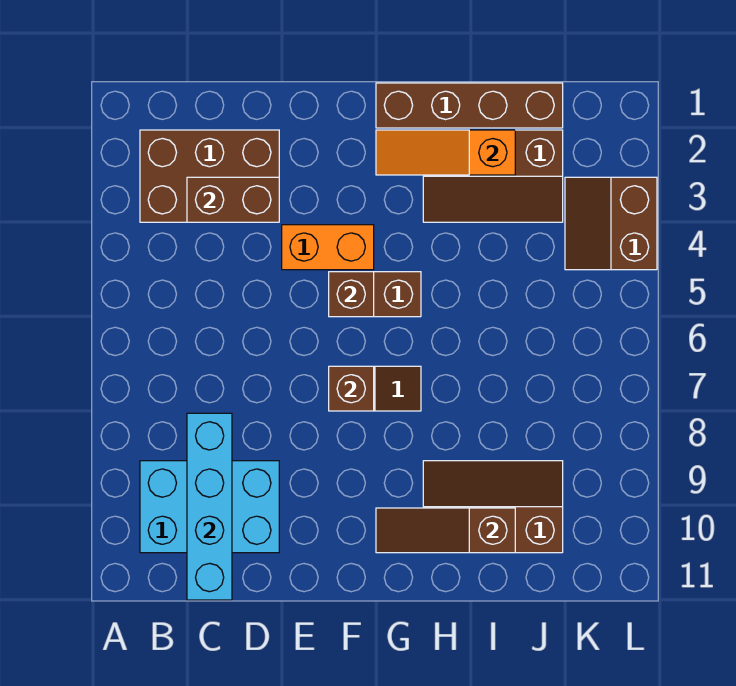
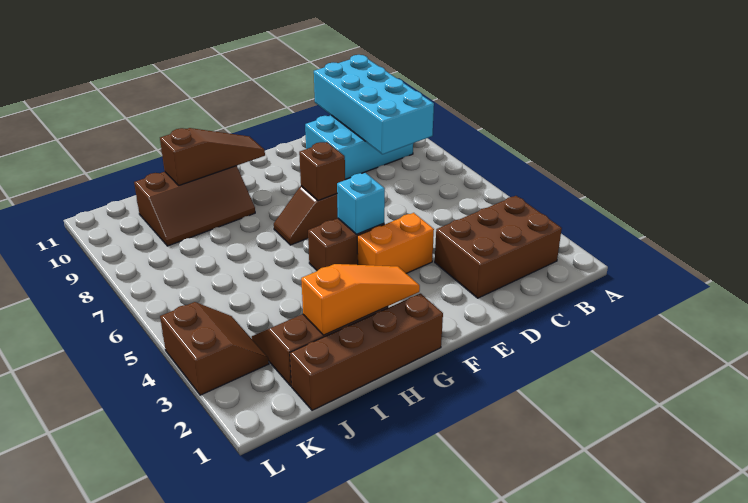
brown brick C3:D3 level 2 -> none
cyan brick C8:C11 level 2 -> cyan brick B8:C11 level 2
brown brick F5 level 2 -> cyan brick F5 level 2

